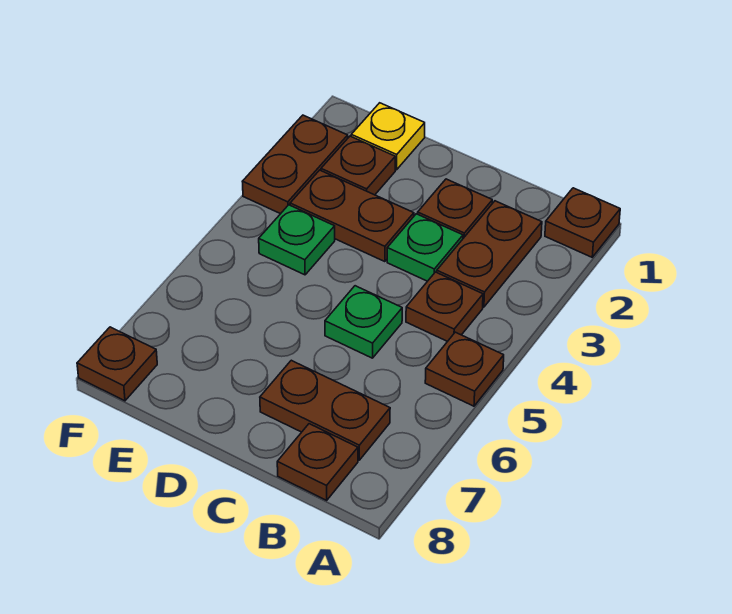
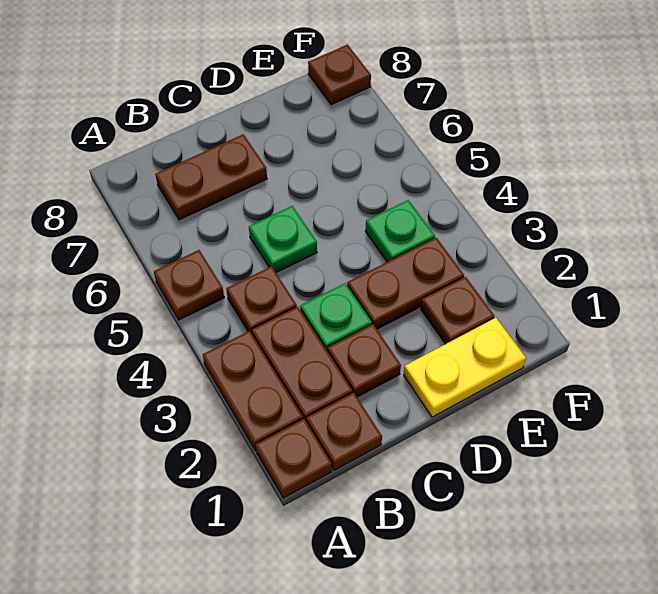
brown plate B8 level 1 -> brown plate B1 level 1
yellow plate E1 level 1 -> yellow plate D1:E1 level 1
brown plate F2:F3 level 1 -> brown plate A2:A3 level 1

